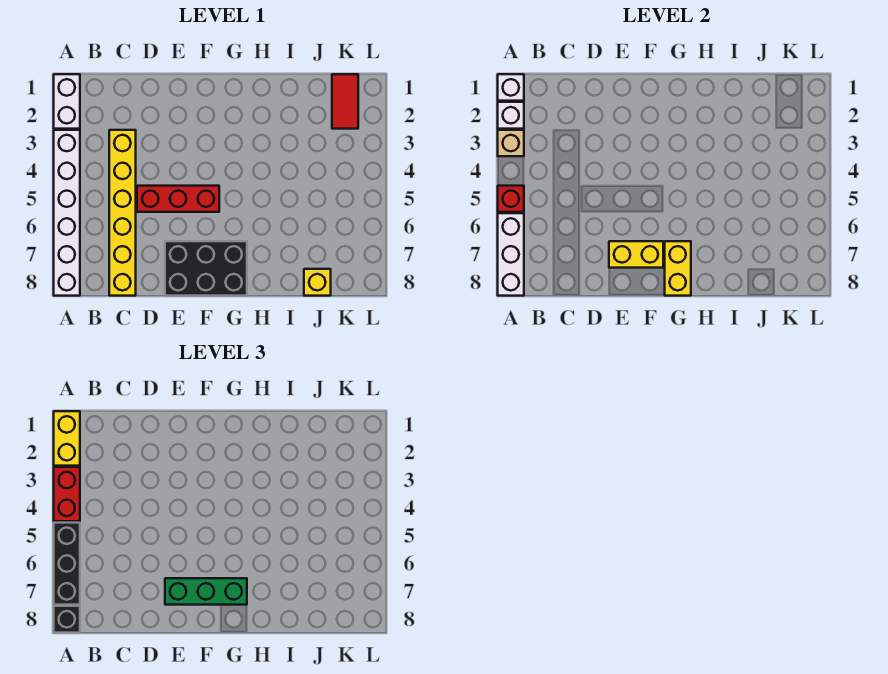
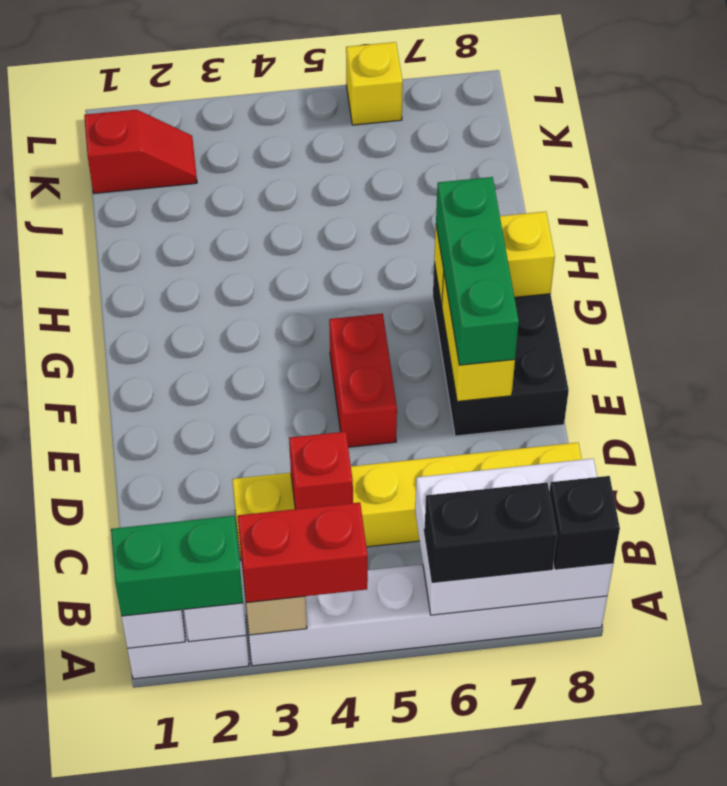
yellow brick A1:A2 level 3 -> green brick A1:A2 level 3
red brick A5 level 2 -> red brick C4 level 2
black brick A5:A7 level 3 -> black brick A6:A7 level 3
white brick A6:A8 level 2 -> white brick A6:B8 level 2
red brick D5:F5 level 1 -> red brick E5:F5 level 1
yellow brick J8 level 1 -> yellow brick L6 level 1
red tile K1:K2 level 1 -> red slope K1:K2 level 1 top 1

